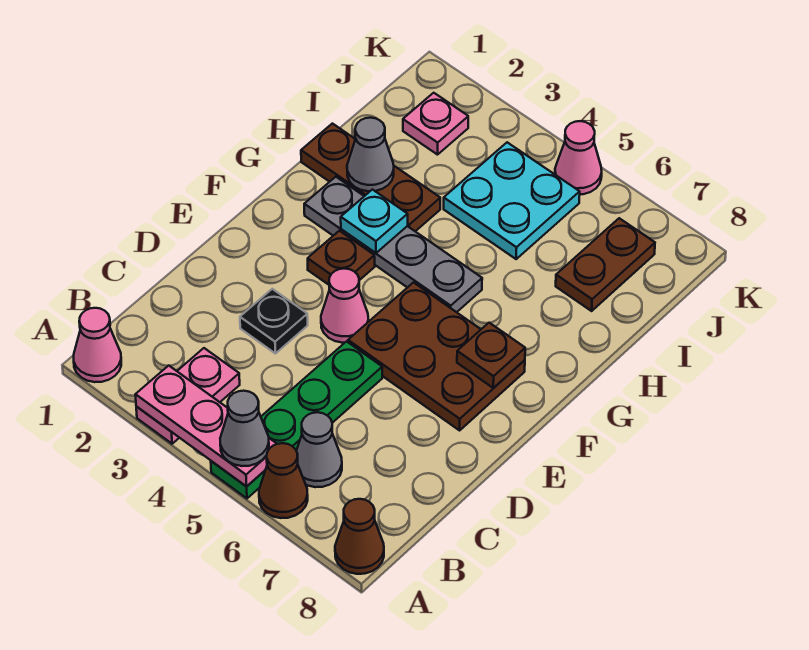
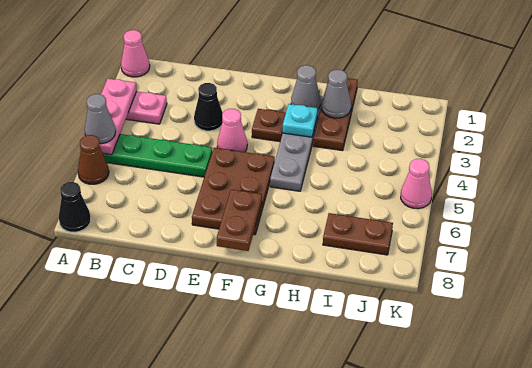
brown cone A8 level 1 -> black cone A8 level 1
grey cone B6 level 1 -> grey cone G2 level 2
black plate D3 level 1 -> black cone D3 level 1
brown plate F7 level 2 -> brown plate F7:F8 level 2
cyan plate I4:J5 level 1 -> none
pink plate J2 level 1 -> none

